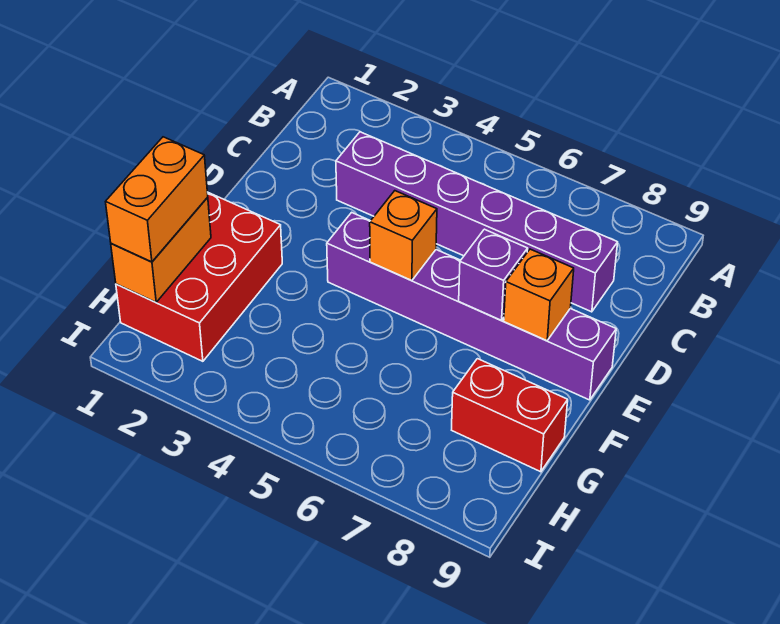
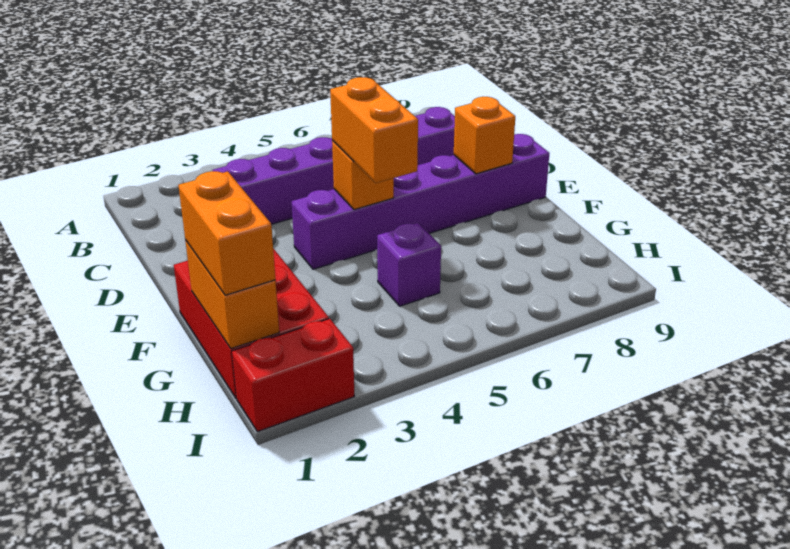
none -> orange brick E5:F5 level 3
purple brick E7 level 2 -> purple brick G5 level 1
red brick G8:G9 level 1 -> red brick I1:I2 level 1

